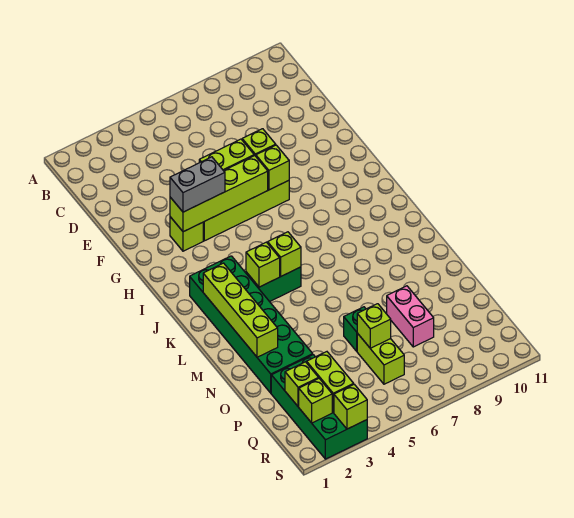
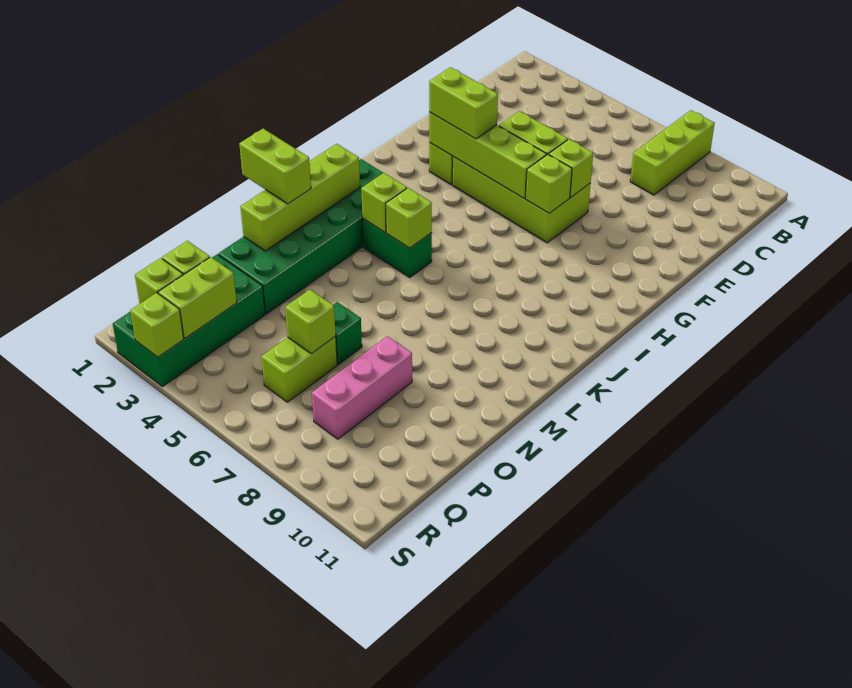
none -> lime brick A8:C8 level 1
grey brick G3:G4 level 3 -> lime brick G3:G4 level 3
none -> lime brick M1:M2 level 3
pink brick O8:P8 level 1 -> pink brick O8:Q8 level 1

